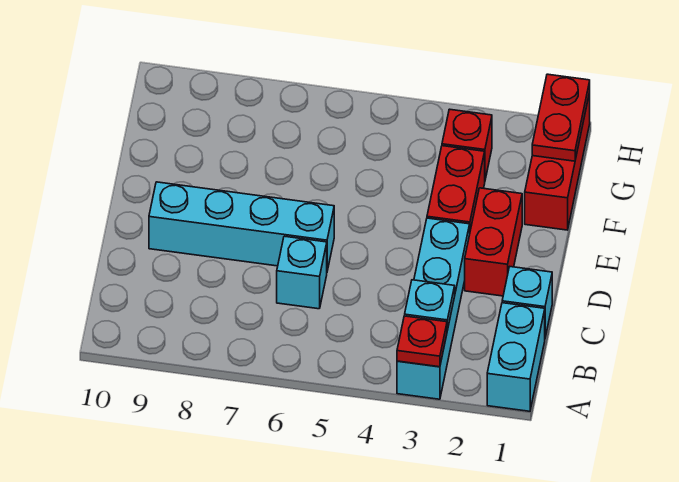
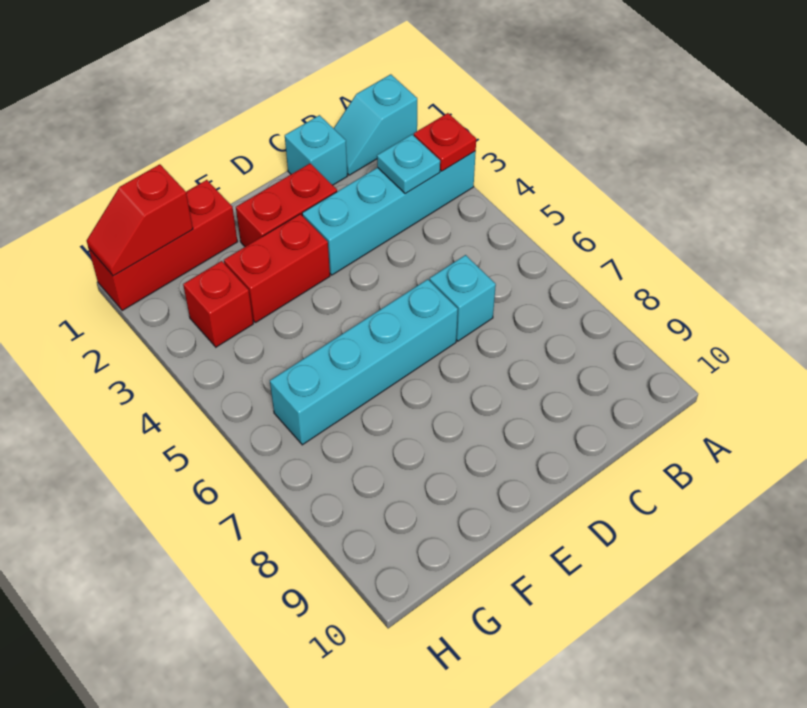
cyan brick A1:B1 level 1 -> cyan slope A1:B1 level 1 top A
cyan brick D6:D9 level 1 -> cyan brick D6:G6 level 1
red plate G1:H1 level 2 -> red slope G1:H1 level 2 top G

